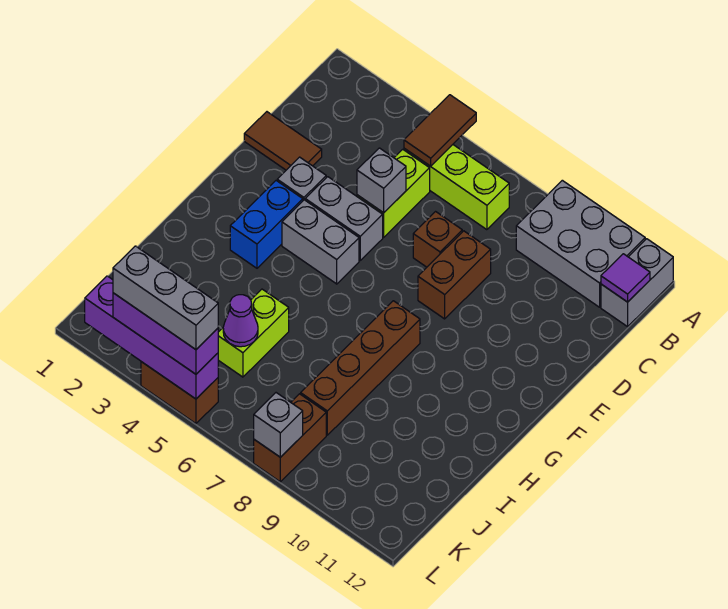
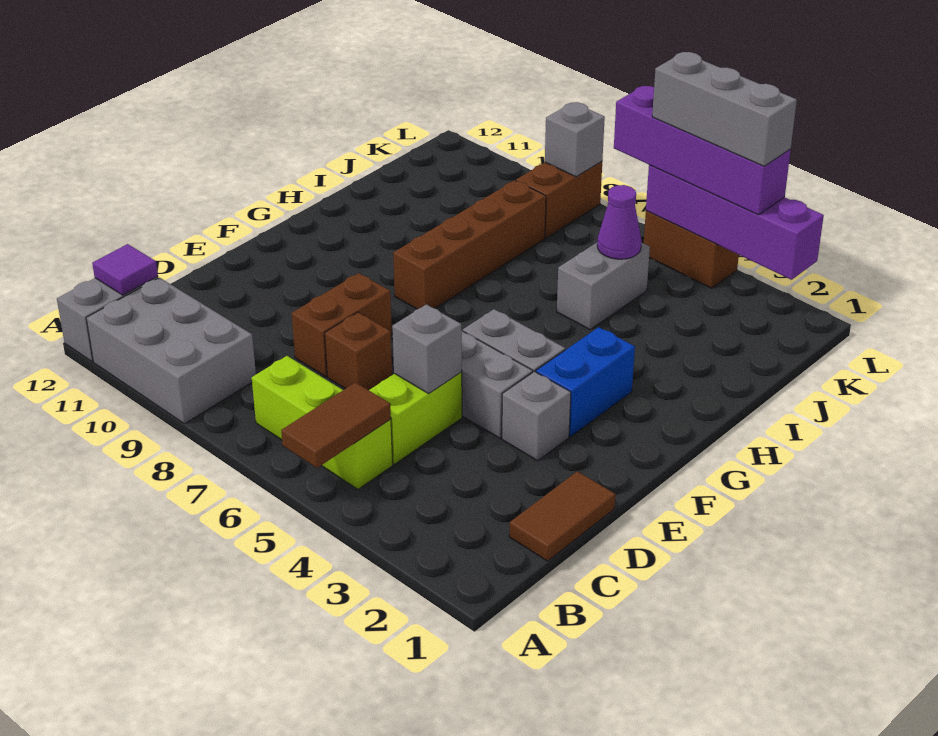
brown tile D1:D2 level 1 -> brown tile C1:D1 level 1
lime brick I5:J5 level 1 -> grey brick I5:J5 level 1
purple brick L3:L5 level 3 -> purple brick L3:L6 level 3

